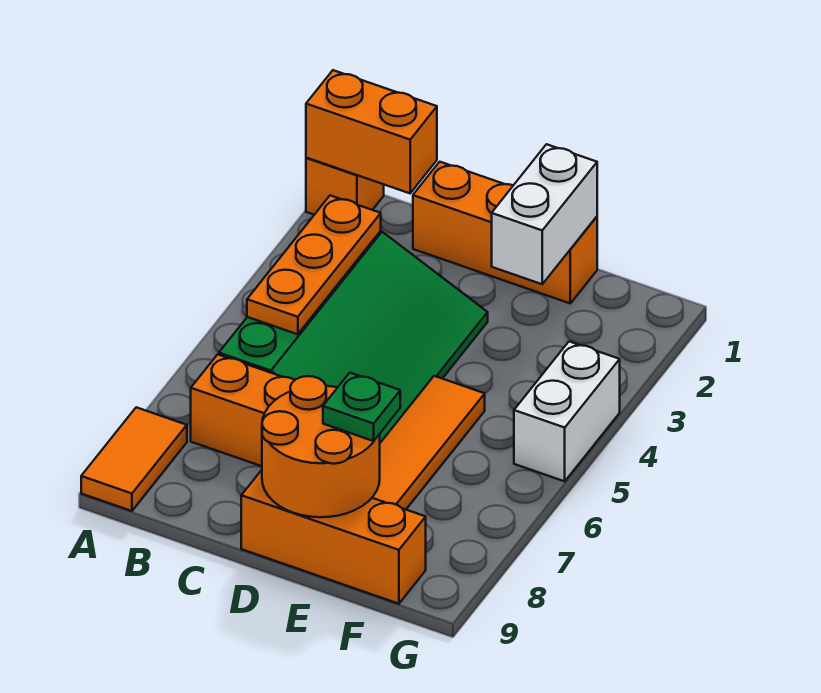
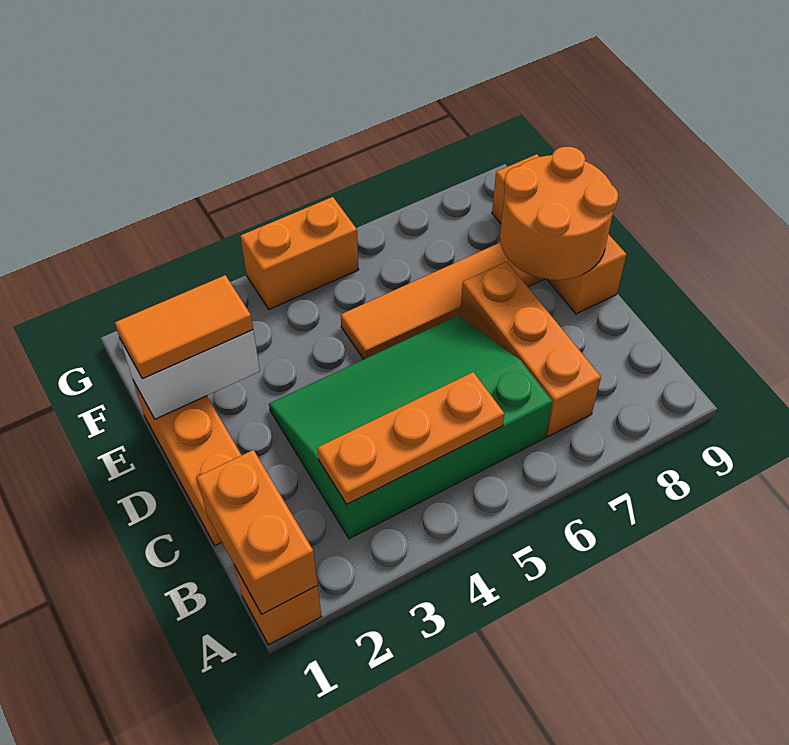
orange tile A8:A9 level 1 -> orange tile E1:E2 level 3
green plate E8 level 3 -> none
white brick G4:G5 level 1 -> orange brick G4:G5 level 1

